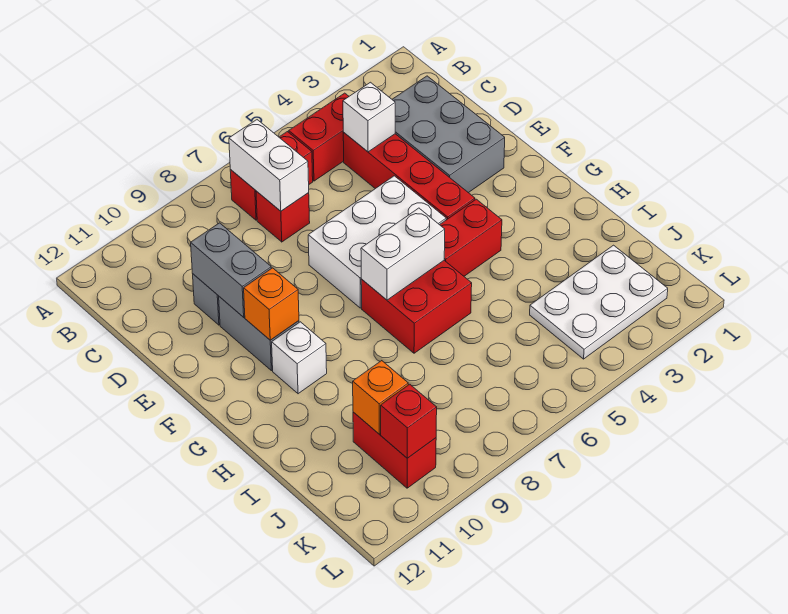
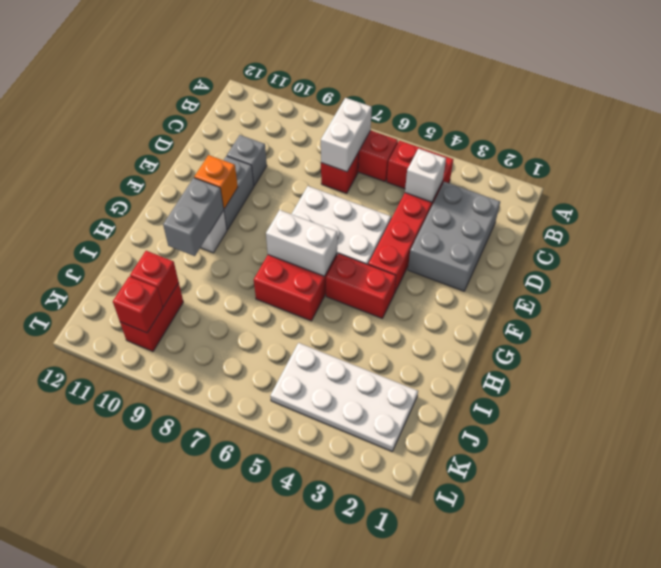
grey brick D10:E10 level 2 -> grey brick G10:H10 level 2
white plate J2:K4 level 1 -> white plate J2:K5 level 1
orange brick J10 level 2 -> red brick J10 level 2

